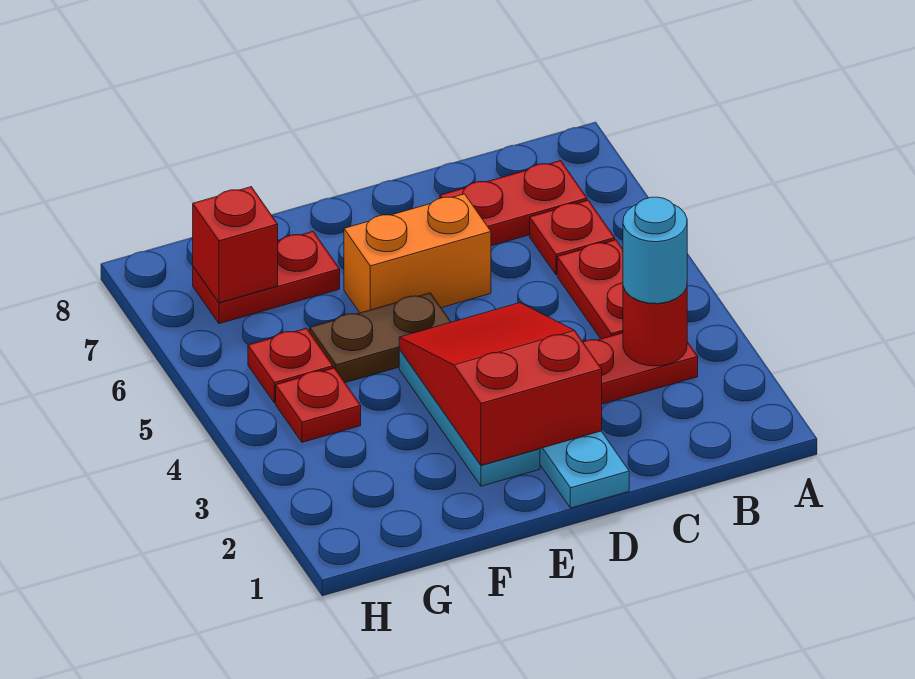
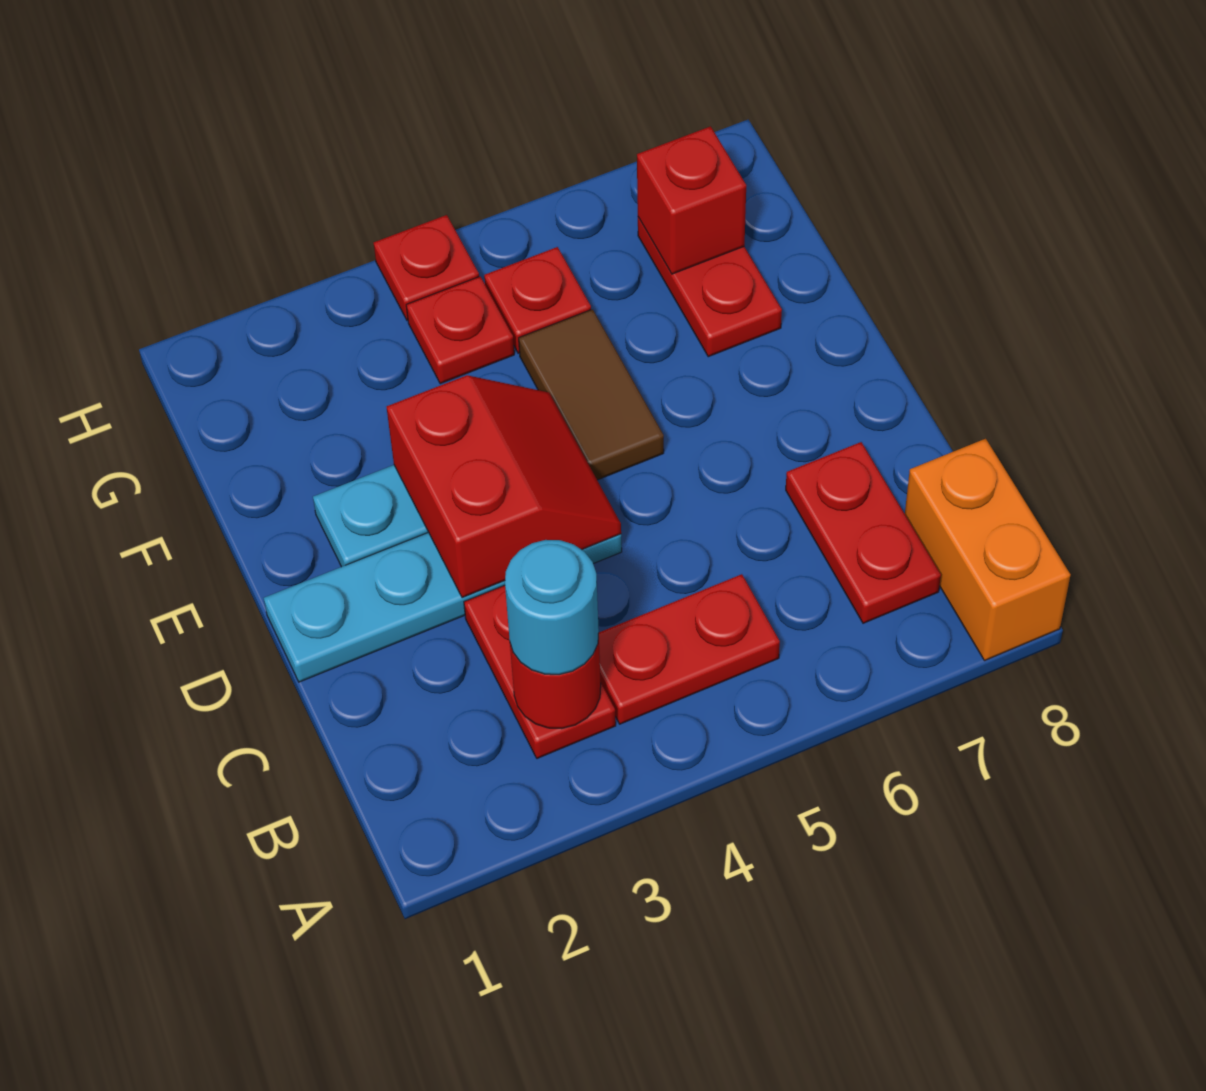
red plate B6 level 1 -> red plate H4 level 1
red slope D2:E4 level 2 top 2 -> red slope D3:E4 level 2 top 3
orange brick D6:E6 level 1 -> orange brick A8:B8 level 1
brown plate E5:F5 level 1 -> brown tile E5:F5 level 1

